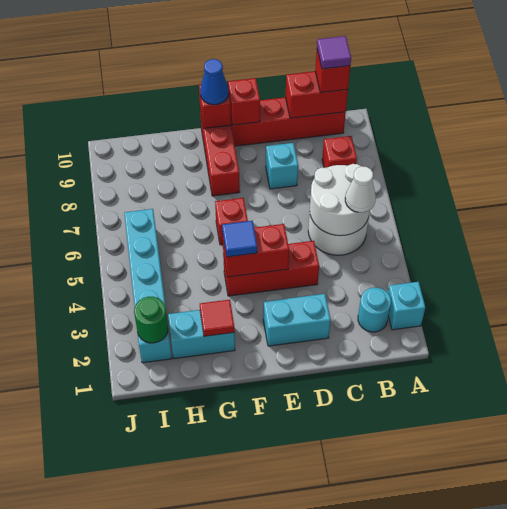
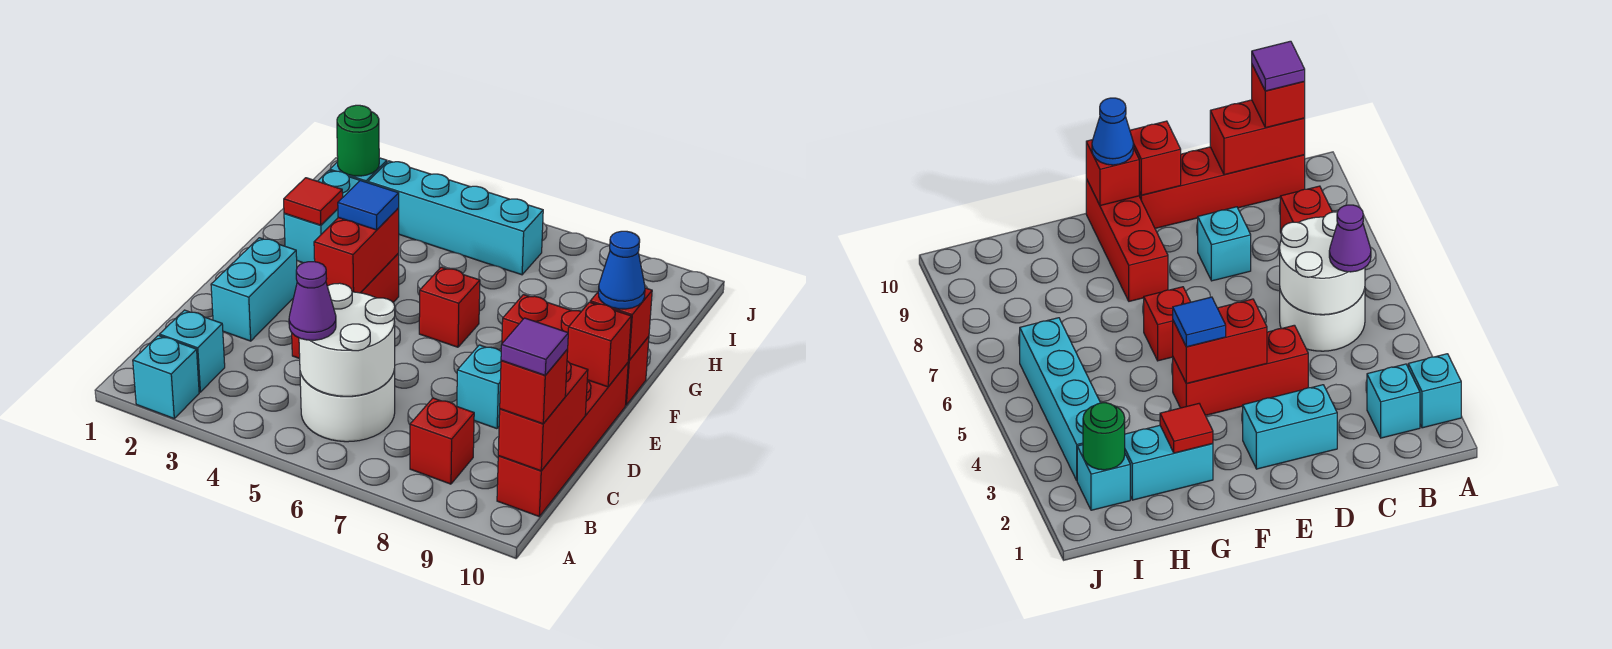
cyan round brick B2 level 1 -> cyan brick B2 level 1
white cone B5 level 3 -> purple cone B5 level 3

